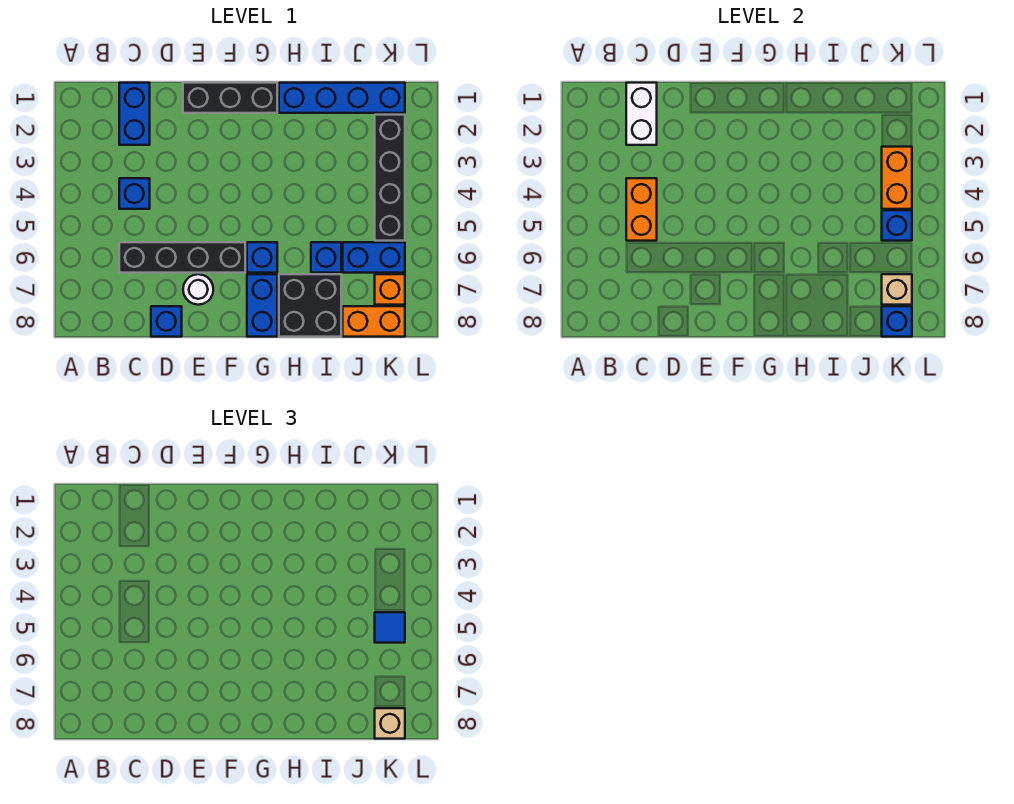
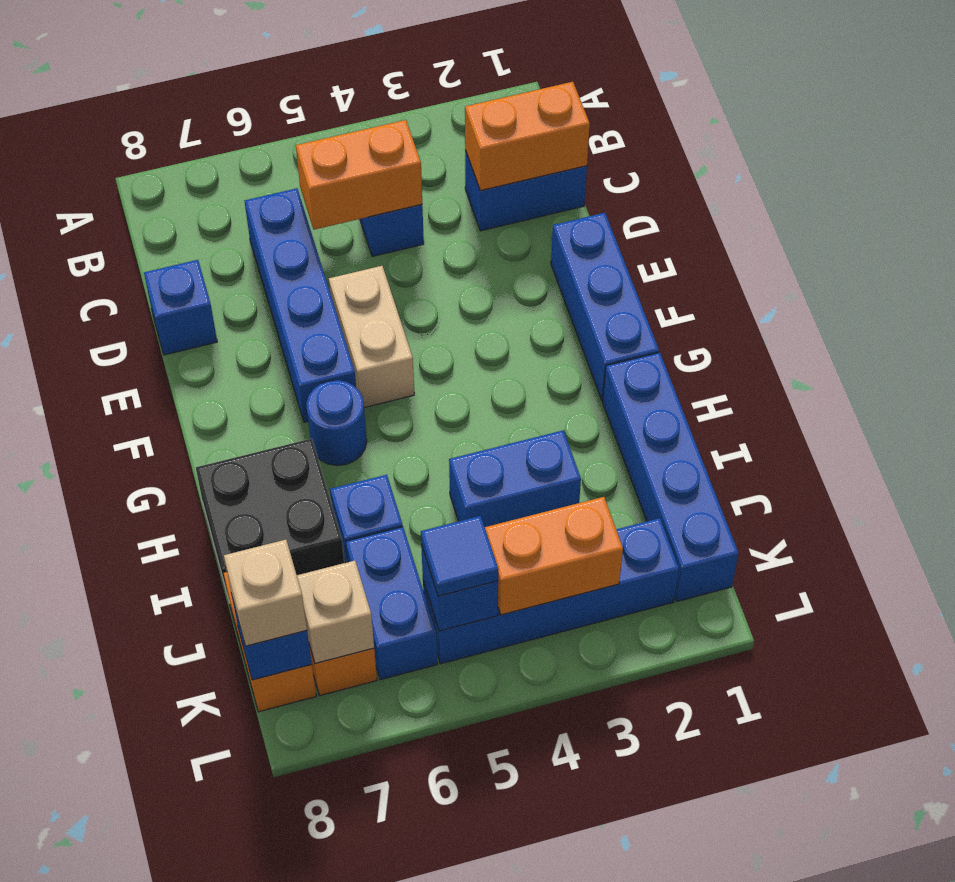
white brick C1:C2 level 2 -> orange brick C1:C2 level 2
black brick C6:F6 level 1 -> blue brick C6:F6 level 1
black brick E1:G1 level 1 -> blue brick E1:G1 level 1
none -> tan brick E5:F5 level 1
white round brick E7 level 1 -> none
blue brick G6 level 1 -> blue round brick G6 level 1
blue brick G7:G8 level 1 -> blue brick I3:I4 level 1
black brick K2:K5 level 1 -> blue brick K2:K5 level 1

